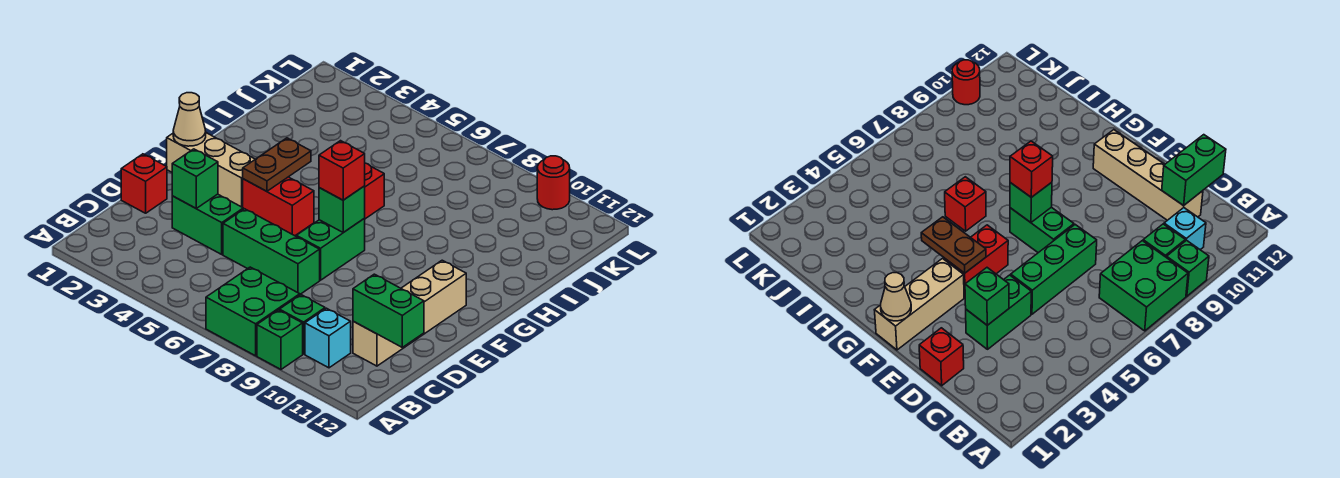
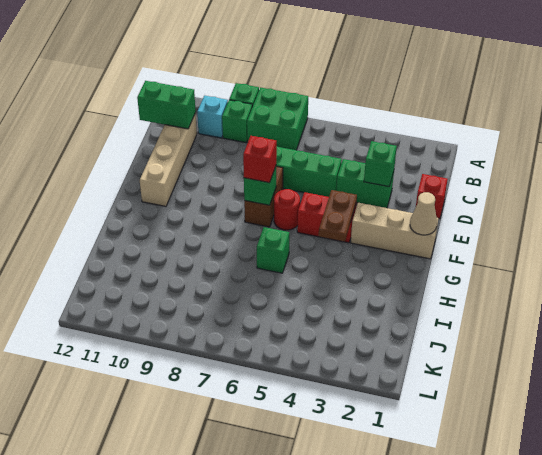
green brick E7:F7 level 1 -> brown brick E7:F7 level 1
red brick H6 level 1 -> green brick H6 level 1
red round brick L10 level 1 -> red round brick F6 level 1

